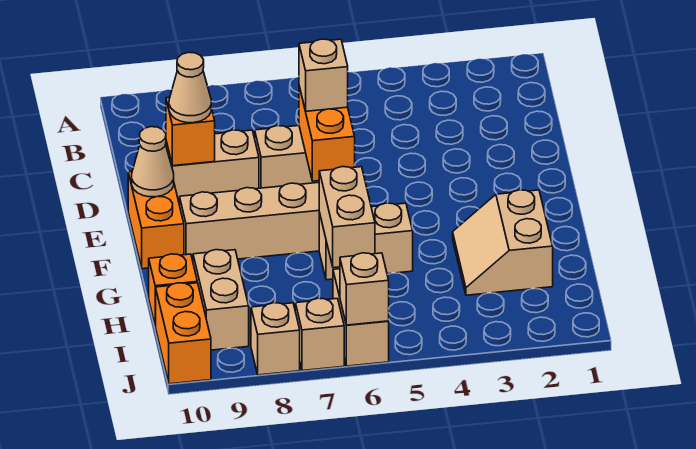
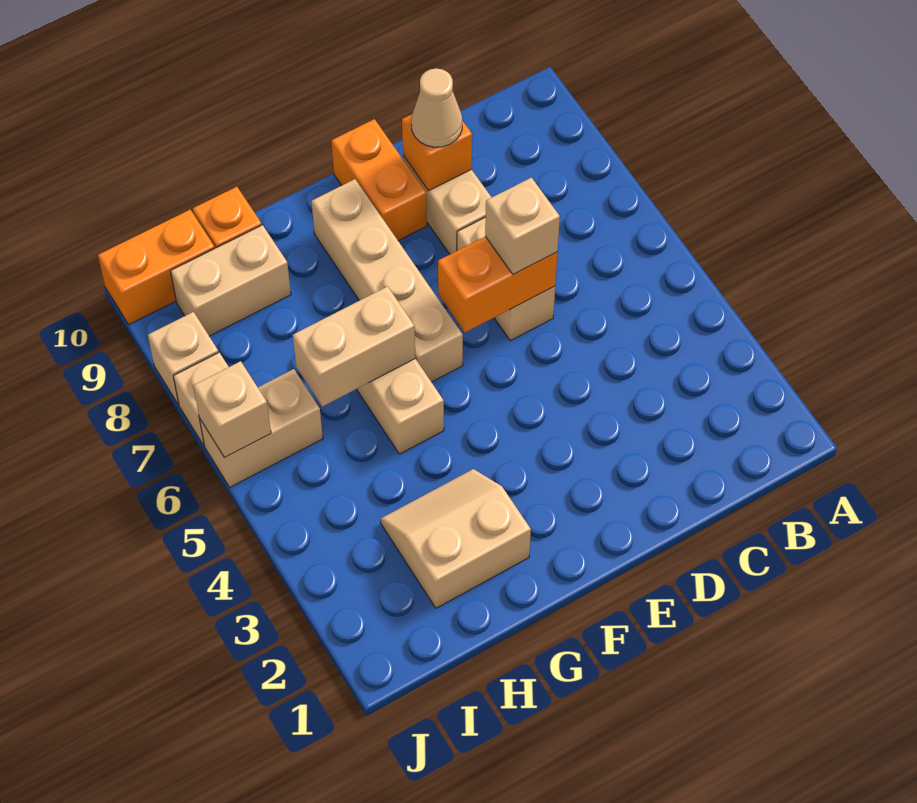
orange brick E10:F10 level 1 -> orange brick E9:E10 level 1
tan cone E10 level 2 -> none

